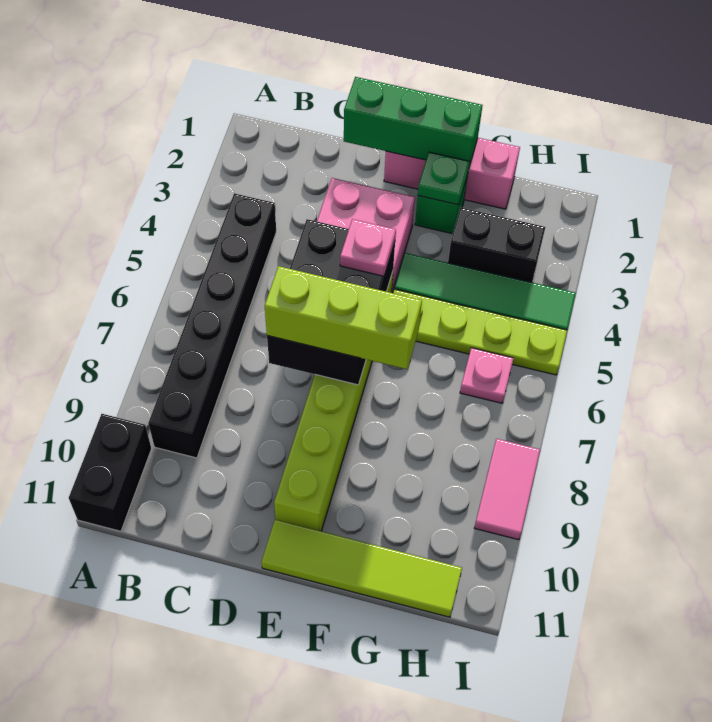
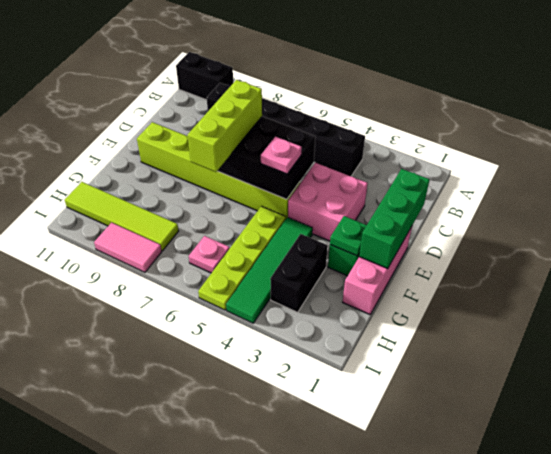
lime tile E11:H11 level 1 -> lime tile H8:H11 level 1

